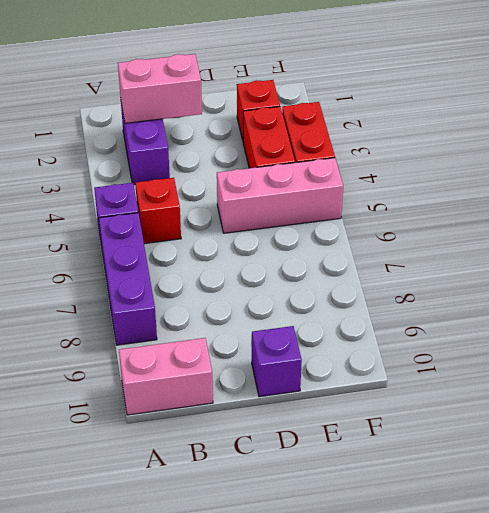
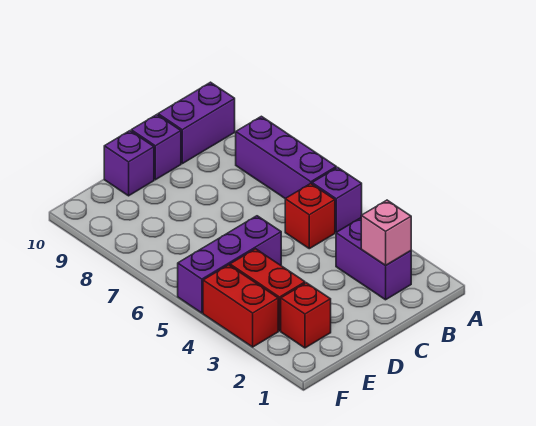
pink brick A10:B10 level 1 -> purple brick A10:B10 level 1
pink brick B2:C2 level 2 -> pink brick B2 level 2
none -> purple brick C10 level 1
pink brick D5:F5 level 1 -> purple brick D5:F5 level 1

